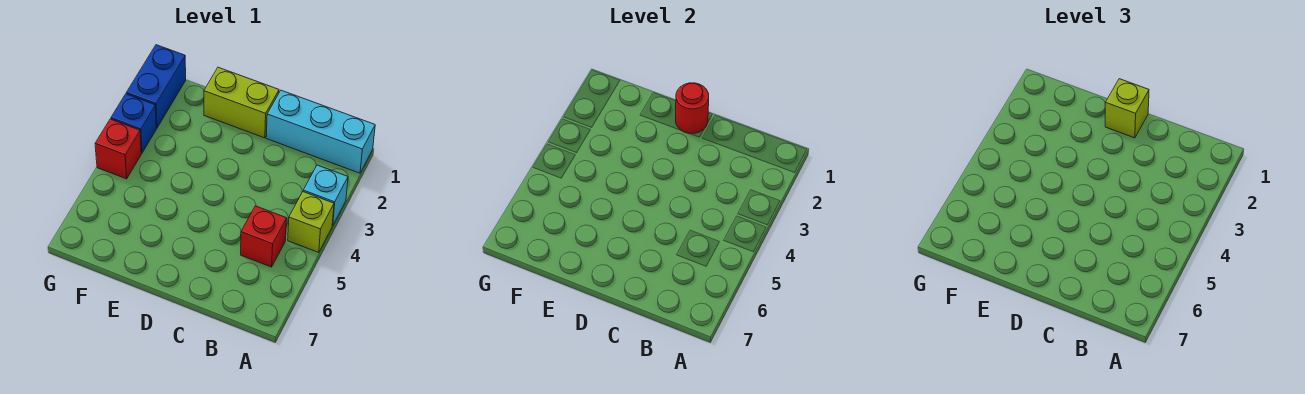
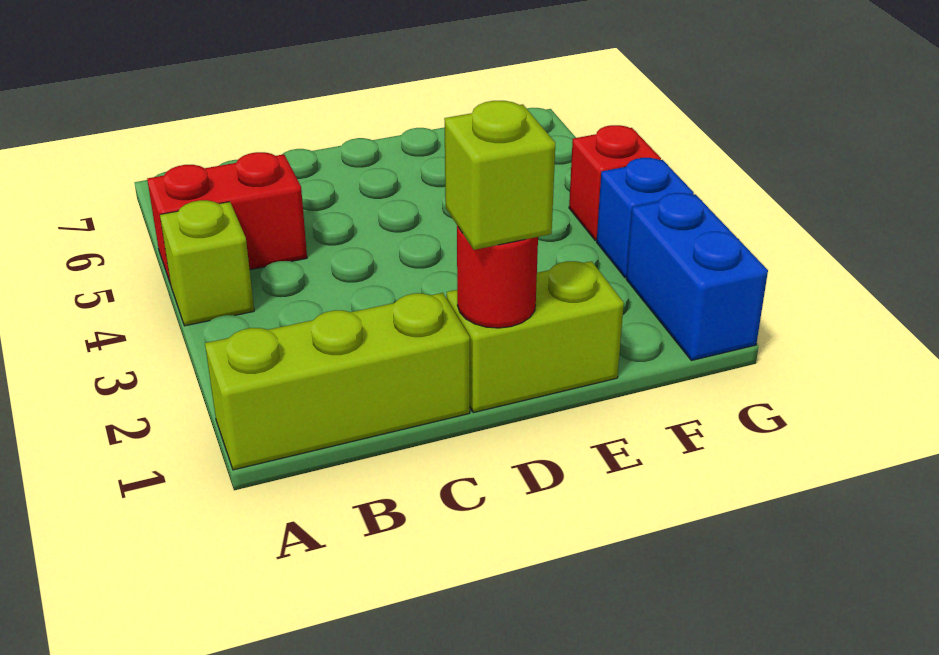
cyan brick A1:C1 level 1 -> lime brick A1:C1 level 1
cyan brick A3 level 1 -> none
red brick B5 level 1 -> red brick A5:B5 level 1

